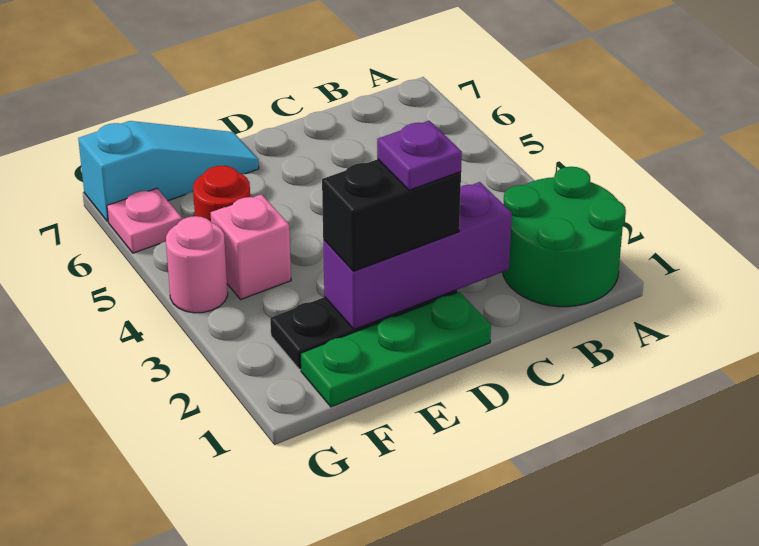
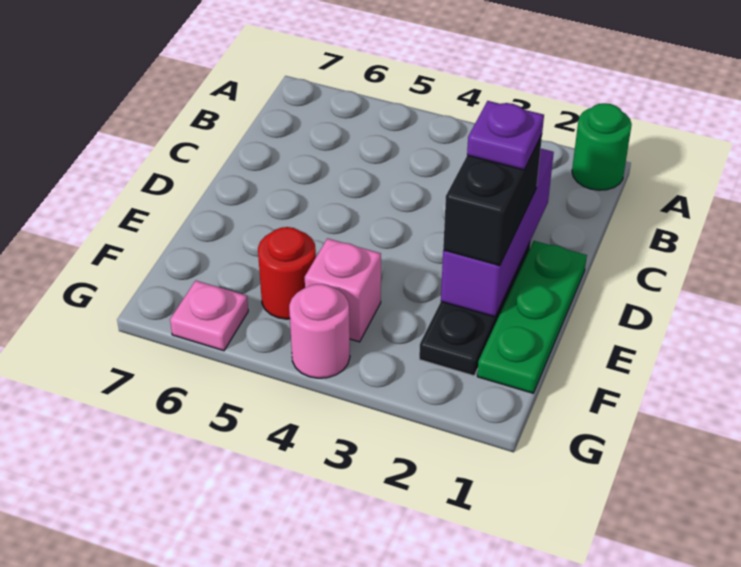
green round brick A1:B2 level 1 -> green round brick A1 level 1
cyan slope E7:G7 level 1 top G -> none

